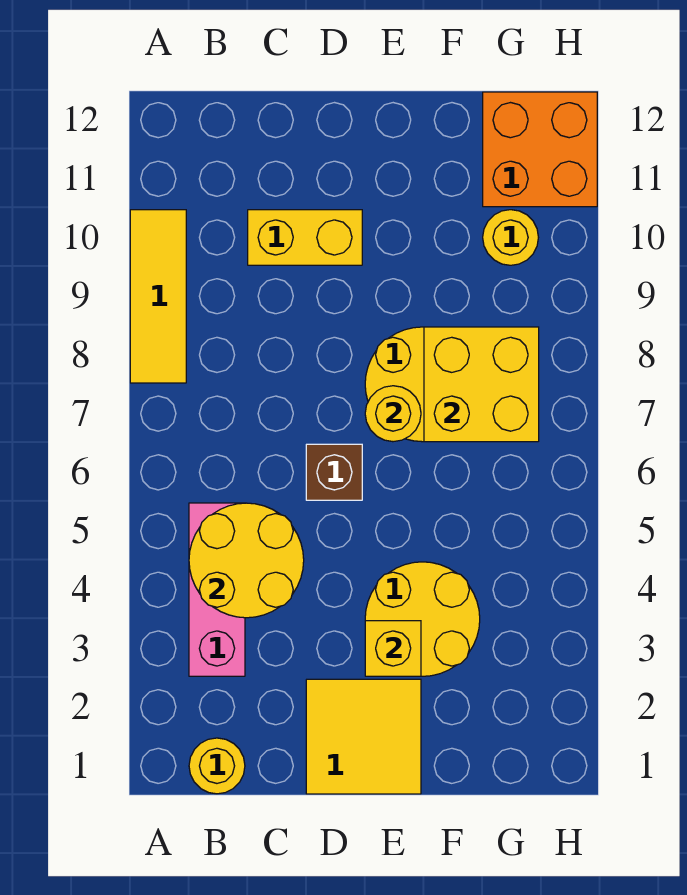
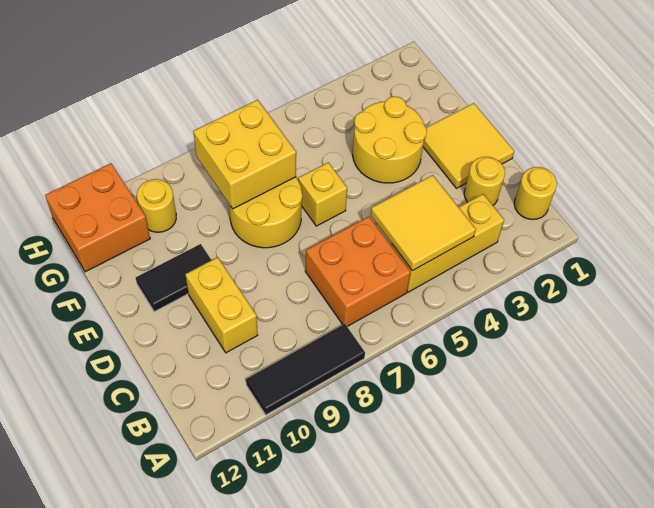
yellow tile A8:A10 level 1 -> black tile A8:A10 level 1
pink brick B3:B5 level 1 -> yellow brick B3:B5 level 1
yellow round brick B4:C5 level 2 -> yellow tile B4:C5 level 2
none -> orange brick B6:C7 level 1
brown brick D6 level 1 -> none
yellow brick E3 level 2 -> yellow brick E6 level 1
yellow round brick E7 level 2 -> yellow round brick C2 level 1
none -> black tile E10:E11 level 1

